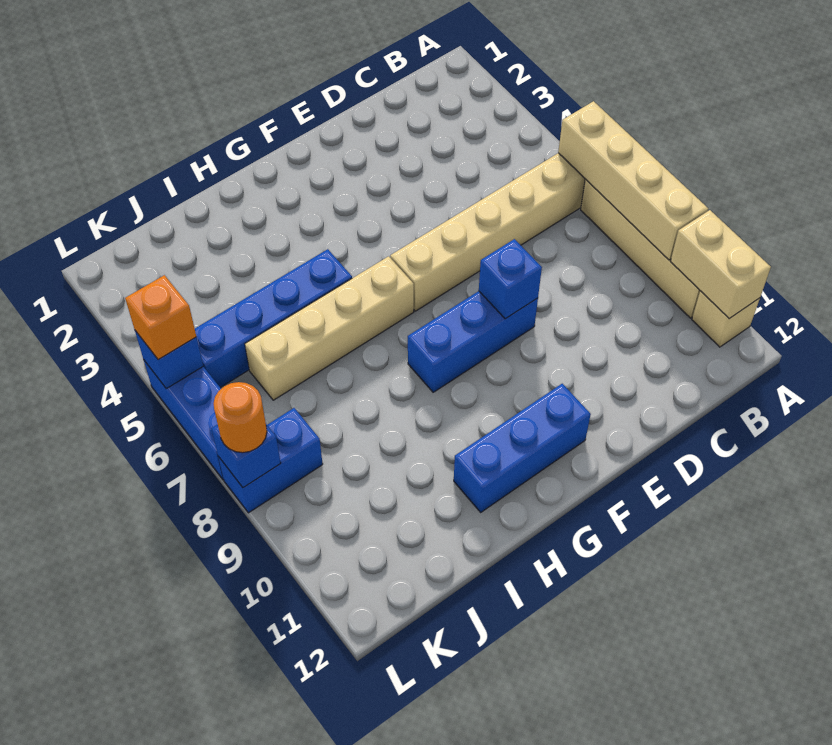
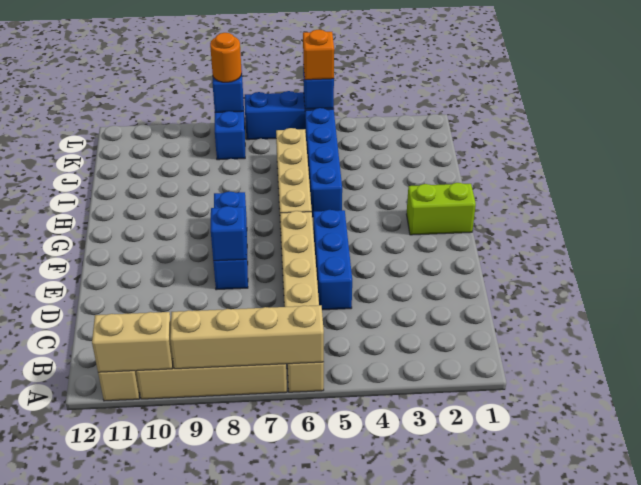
blue brick F11:H11 level 1 -> blue brick D5:F5 level 1
none -> lime brick G1:G2 level 1

